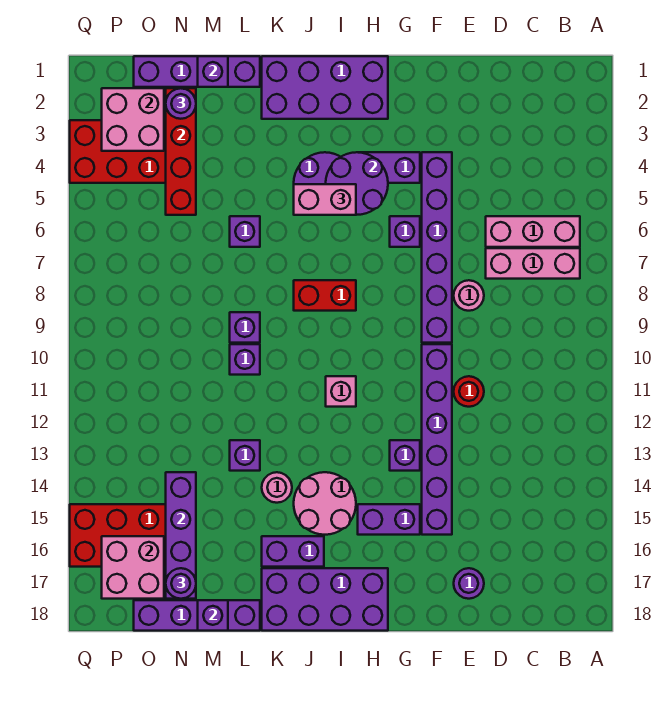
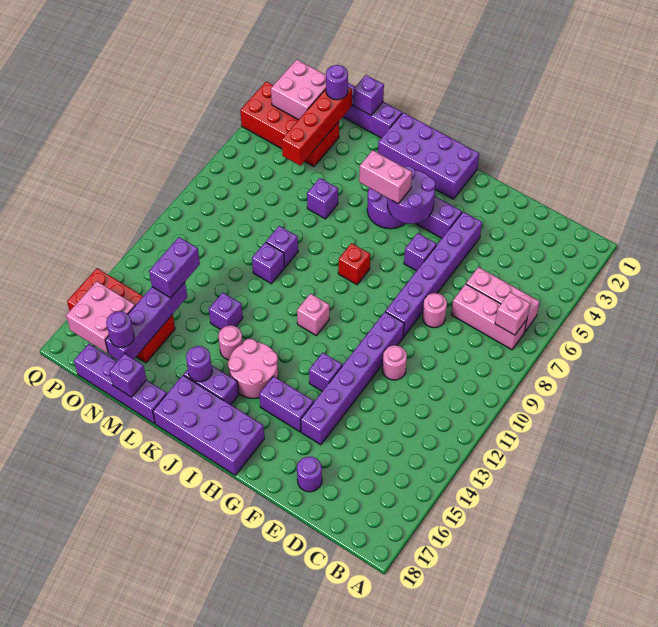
none -> pink brick B7 level 2
red round brick E11 level 1 -> pink round brick E11 level 1
red brick I8:J8 level 1 -> red brick I8 level 1
none -> purple round brick K16 level 2
none -> purple brick N13:N14 level 3

